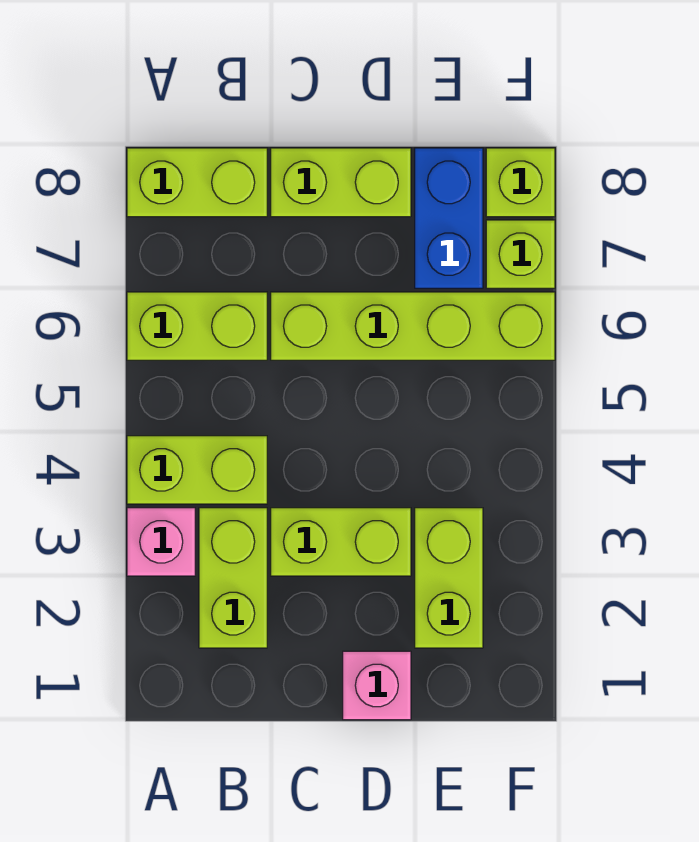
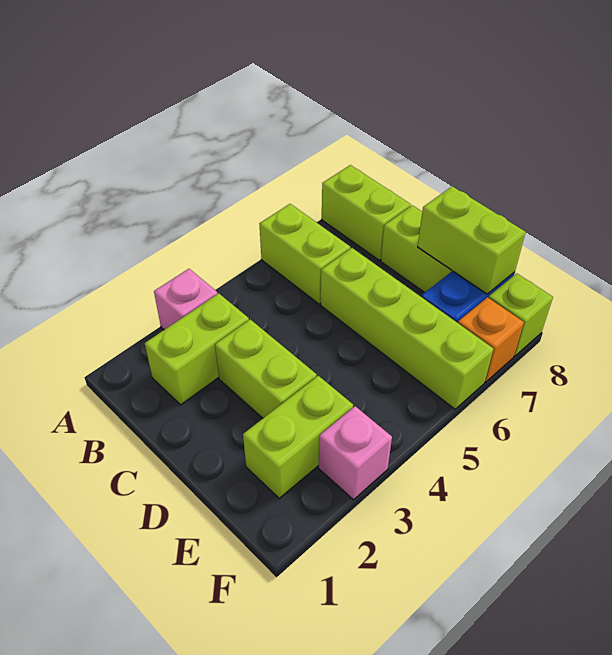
lime brick A4:B4 level 1 -> lime brick D8:E8 level 2
pink brick D1 level 1 -> pink brick F3 level 1
lime brick F7 level 1 -> orange brick F7 level 1

